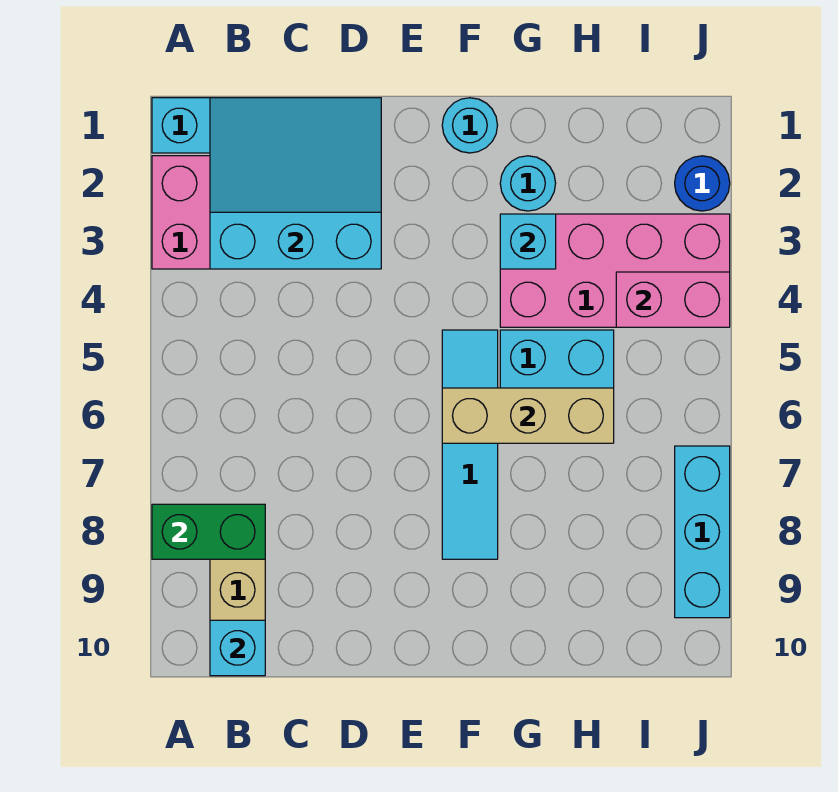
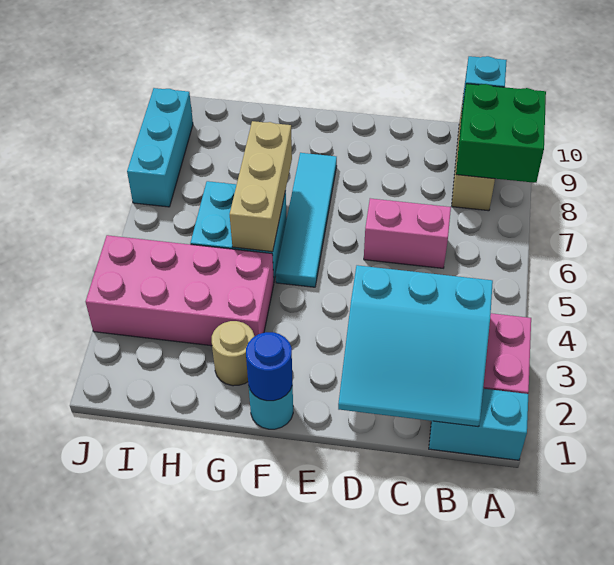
green brick A8:B8 level 2 -> green brick A8:B9 level 2
tan brick F6:H6 level 2 -> tan brick G5:G7 level 2
cyan round brick G2 level 1 -> tan round brick G2 level 1
cyan brick G3 level 2 -> none
pink brick I4:J4 level 2 -> pink brick C6:D6 level 1
blue round brick J2 level 1 -> blue round brick F1 level 2

